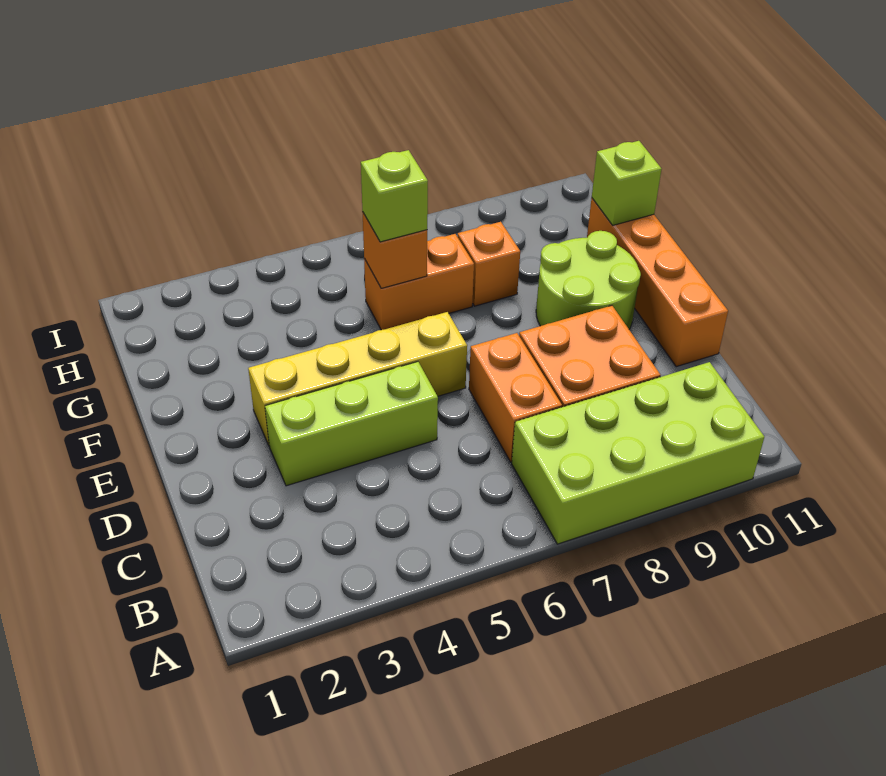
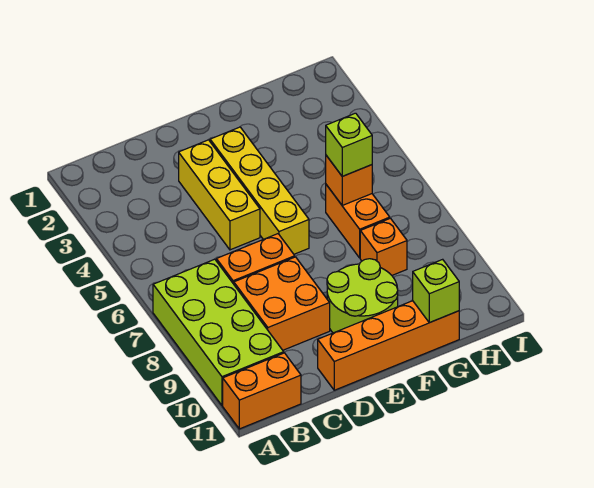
none -> orange brick A11:B11 level 1
lime brick D3:D5 level 1 -> yellow brick D3:D5 level 1

